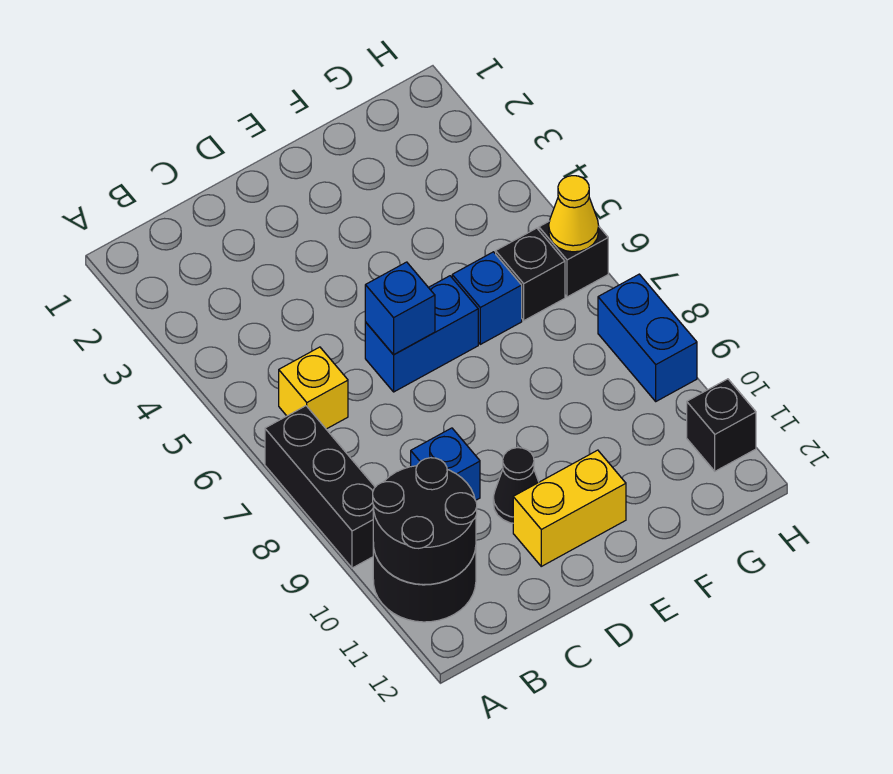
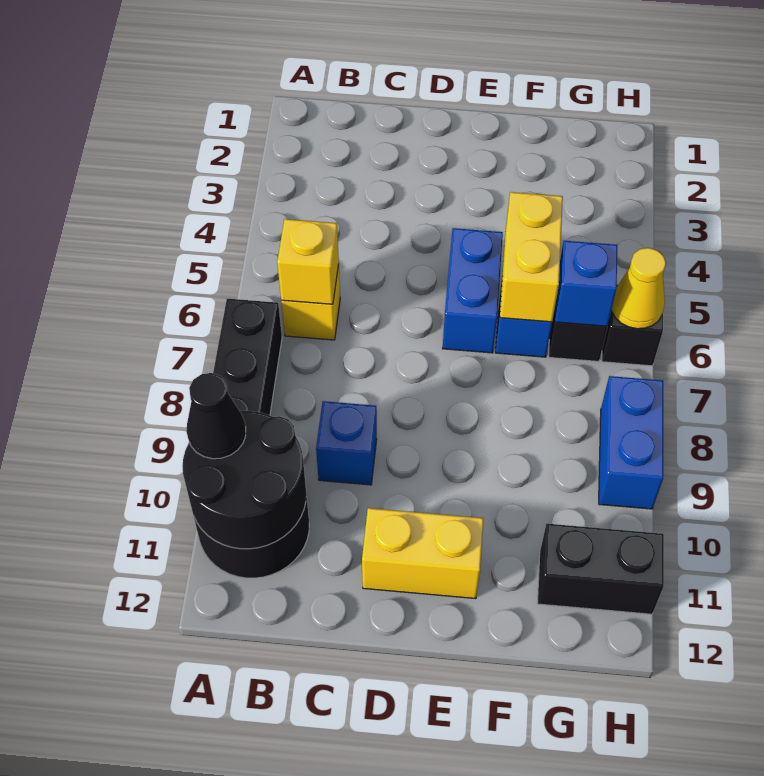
none -> yellow brick B6 level 2
blue brick D6:E6 level 1 -> blue brick E5:E6 level 1
blue brick D6 level 2 -> blue brick G6 level 2
black cone D10 level 1 -> black cone A10 level 3
none -> yellow brick F5:F6 level 2
black brick H11 level 1 -> black brick G11:H11 level 1

